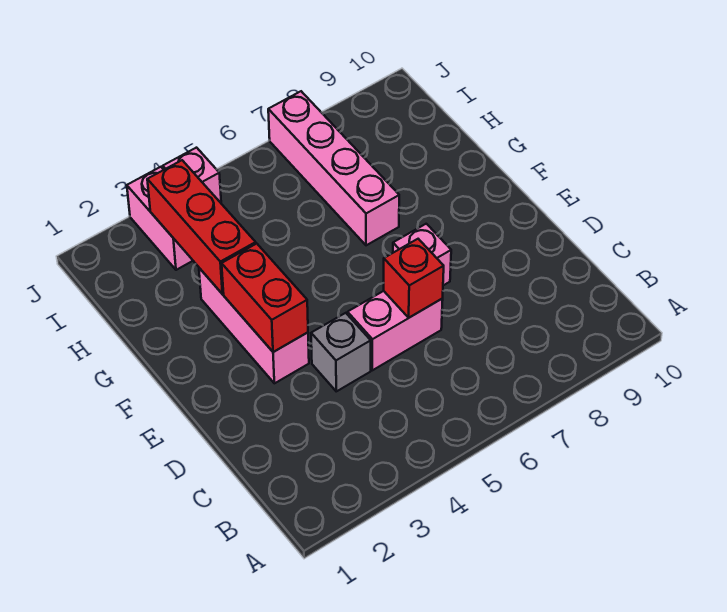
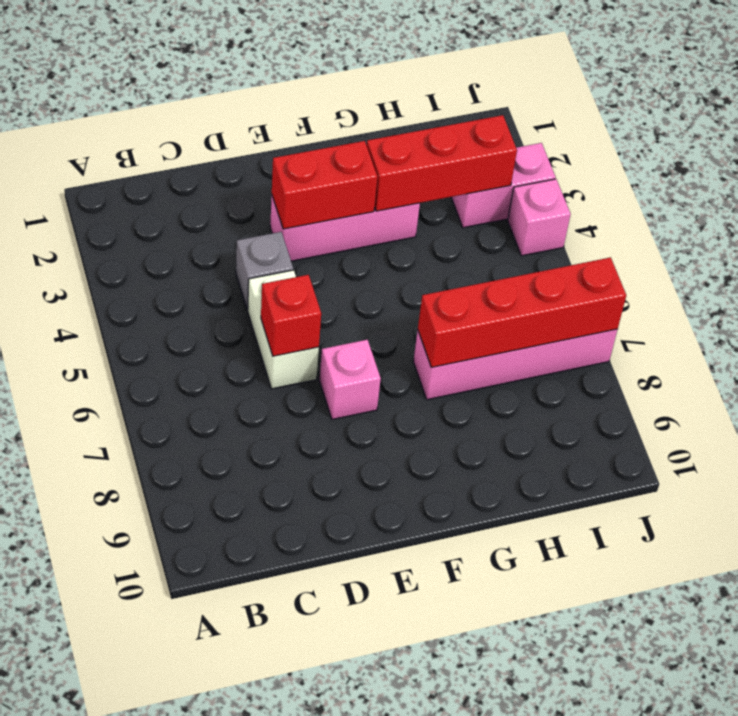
pink brick D5:D6 level 1 -> white brick D5:D6 level 1
none -> red brick G7:J7 level 2

